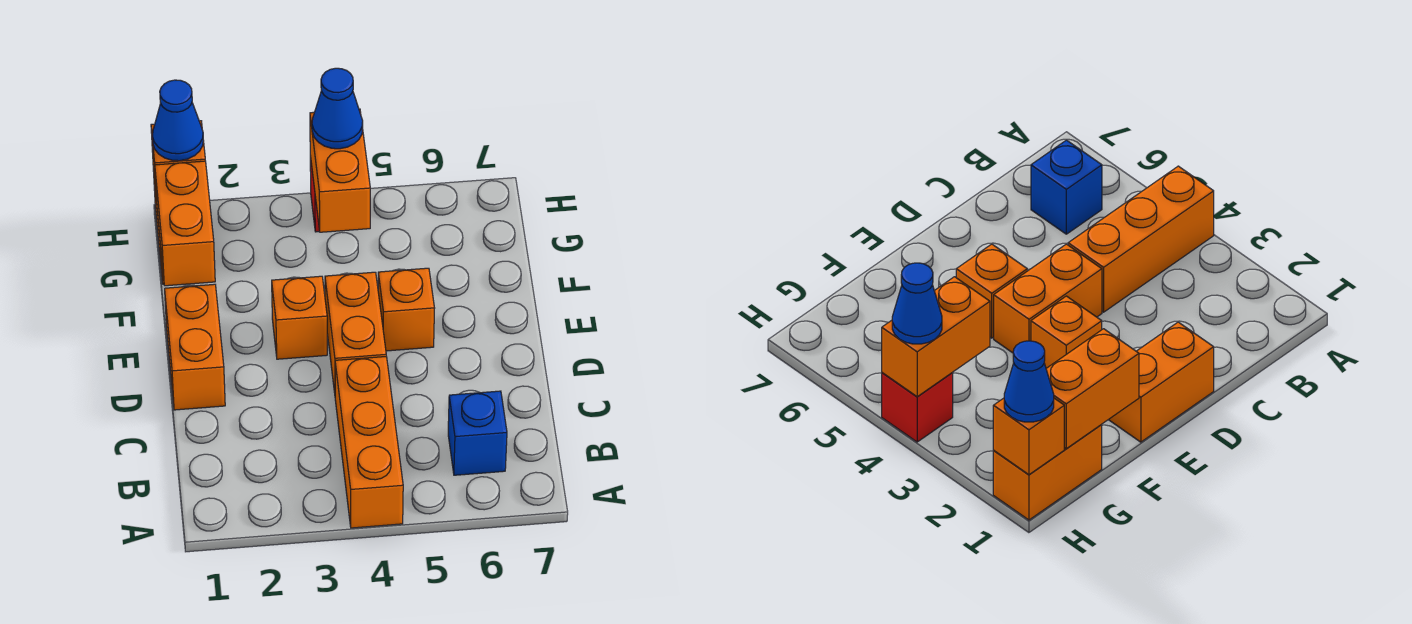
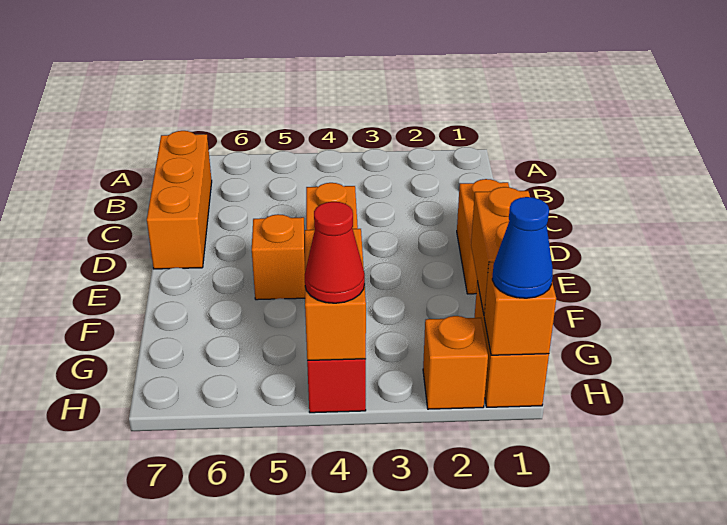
orange brick A4:C4 level 1 -> orange brick B7:D7 level 1
blue brick B6 level 1 -> none
orange brick E3 level 1 -> orange brick H2 level 1
blue cone H4 level 3 -> red cone H4 level 3

